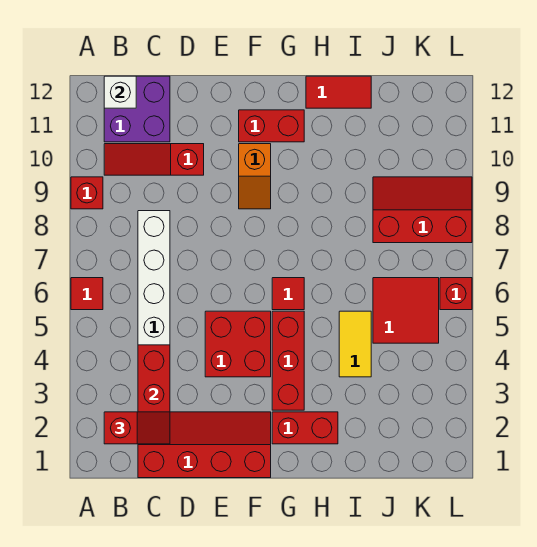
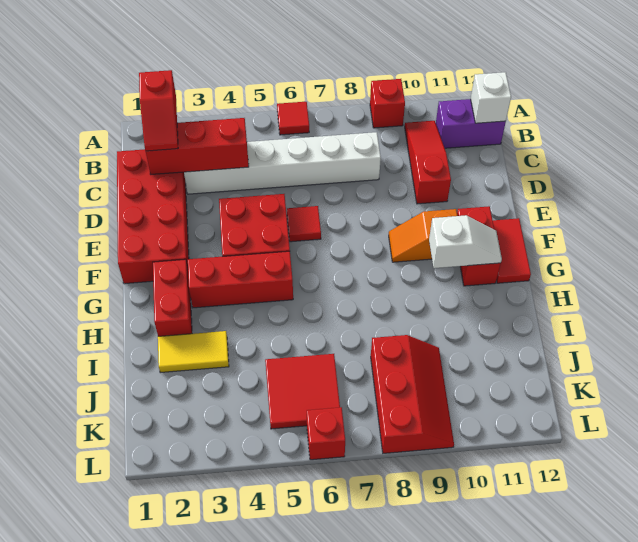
purple brick B11:C12 level 1 -> purple brick B11:B12 level 1
red slope C1:F2 level 1 top 1 -> red brick C1:F2 level 1
red tile G6 level 1 -> red tile E6 level 1
none -> white slope G10:G11 level 2 top 10
red tile H12:I12 level 1 -> red tile F12:G12 level 1
yellow tile I4:I5 level 1 -> yellow tile I2:I3 level 1

